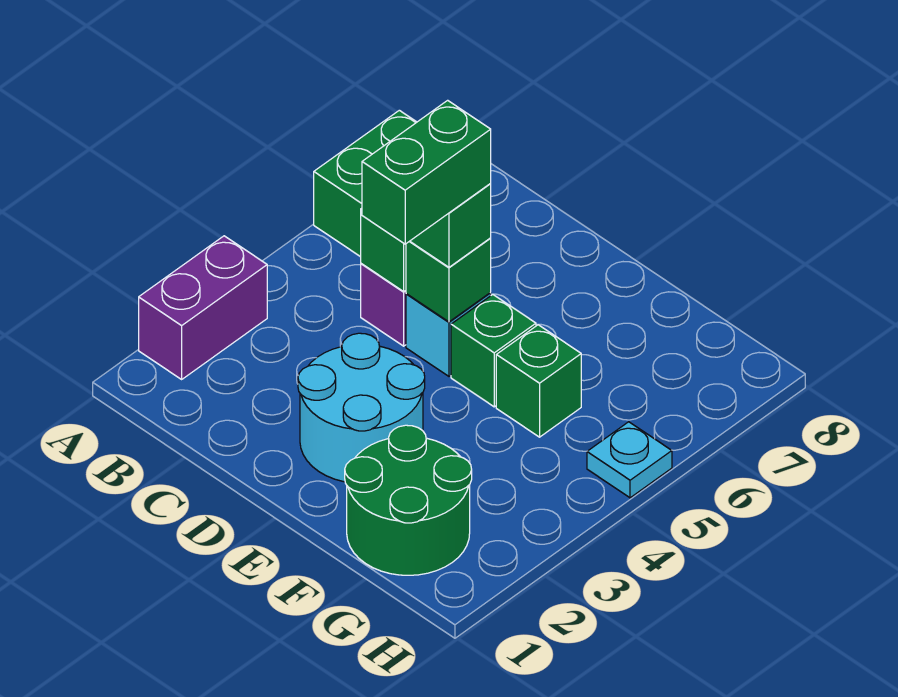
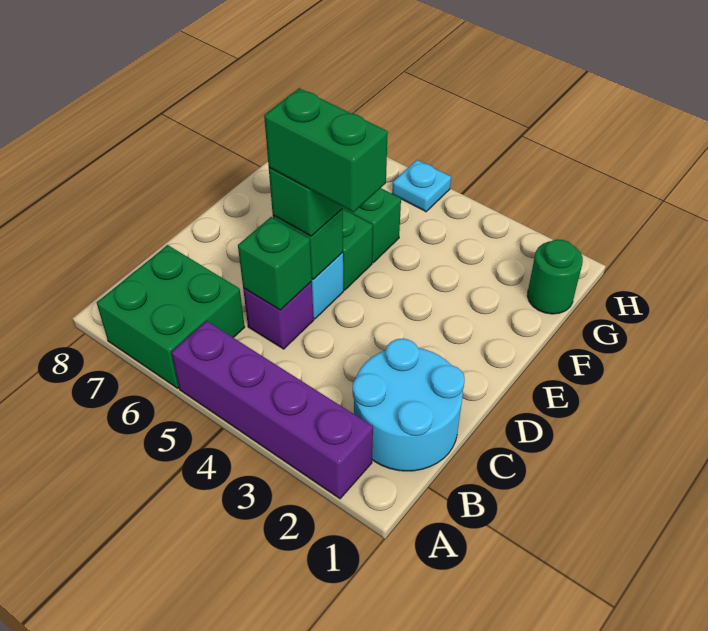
purple brick A2:A3 level 1 -> purple brick A2:A5 level 1
cyan round brick D2:E3 level 1 -> cyan round brick B1:C2 level 1
green round brick F1:G2 level 1 -> green round brick G1 level 1

